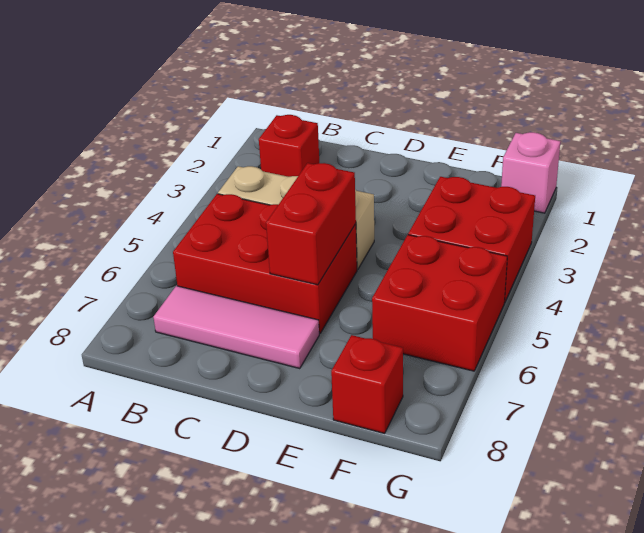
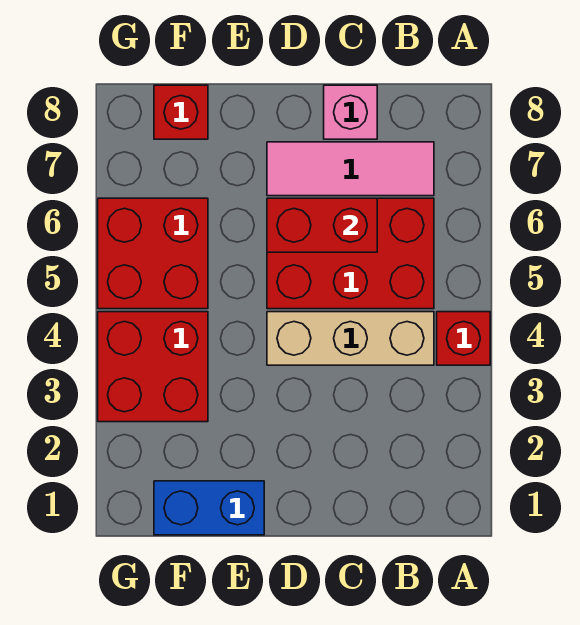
red brick B2 level 1 -> red brick A4 level 1
red brick D5:D6 level 2 -> red brick C6:D6 level 2
none -> blue brick E1:F1 level 1
pink brick G1 level 1 -> pink brick C8 level 1

